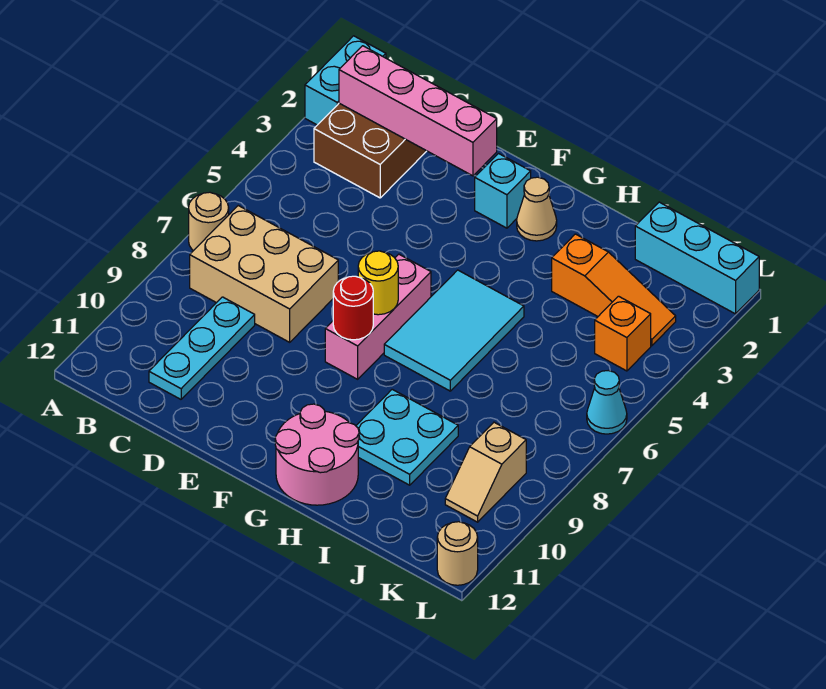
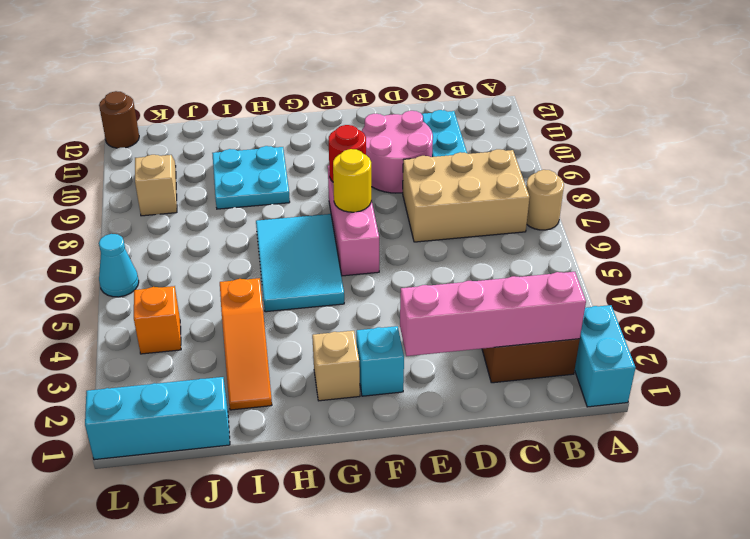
tan cone G2 level 1 -> tan brick G2 level 1
pink round brick G11:H12 level 1 -> pink round brick D9:E10 level 1
orange slope I3:K3 level 1 top I -> orange slope I2:I4 level 1 top 4
tan round brick L12 level 1 -> brown round brick L12 level 1

